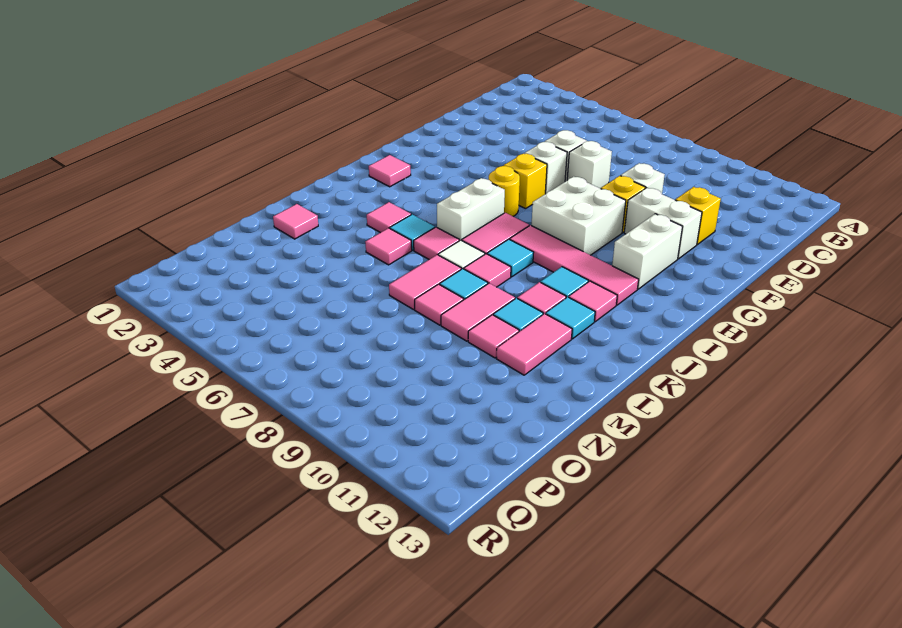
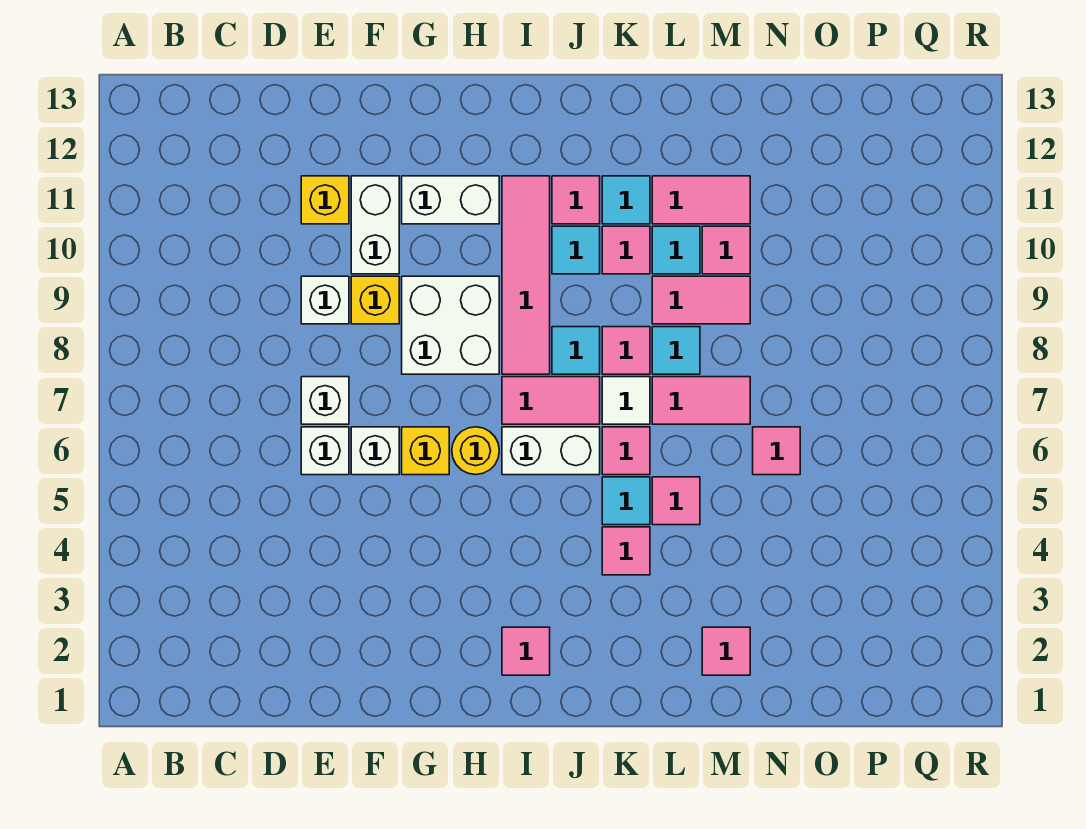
pink tile M8 level 1 -> pink tile N6 level 1

